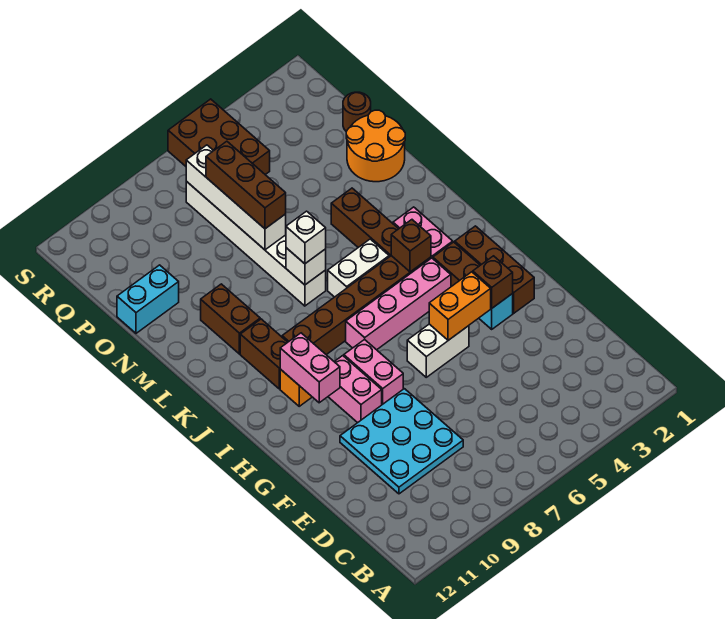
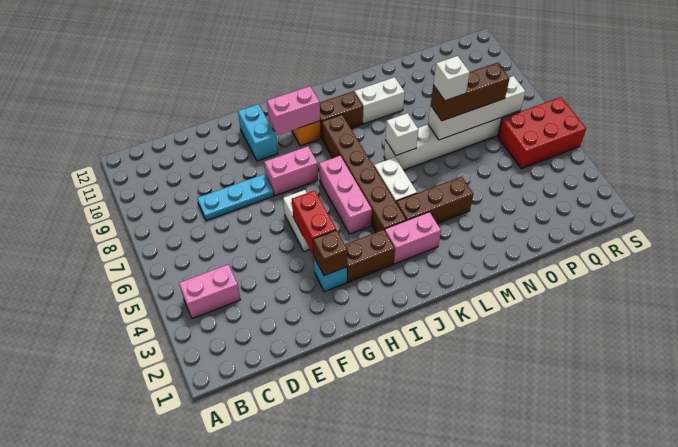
cyan plate D8:F10 level 1 -> cyan plate D8:F8 level 1
brown brick G2:I2 level 1 -> none
orange brick G4:G5 level 2 -> red brick G4:G5 level 2
pink brick G9:H9 level 1 -> pink brick B4:C4 level 1
pink brick I4:I7 level 1 -> pink brick I5:I7 level 1
brown brick J4 level 2 -> none
white brick L7 level 3 -> white brick N7 level 4
brown brick L10:M10 level 1 -> white brick L10:M10 level 1
orange round brick N1:O2 level 1 -> none
cyan brick O11:O12 level 1 -> cyan brick G10:G11 level 1
brown round brick P1 level 1 -> none
brown brick Q5:S6 level 1 -> red brick Q5:S6 level 1

